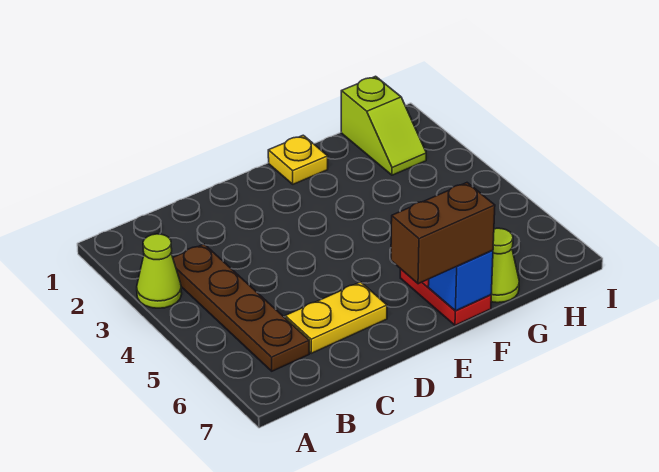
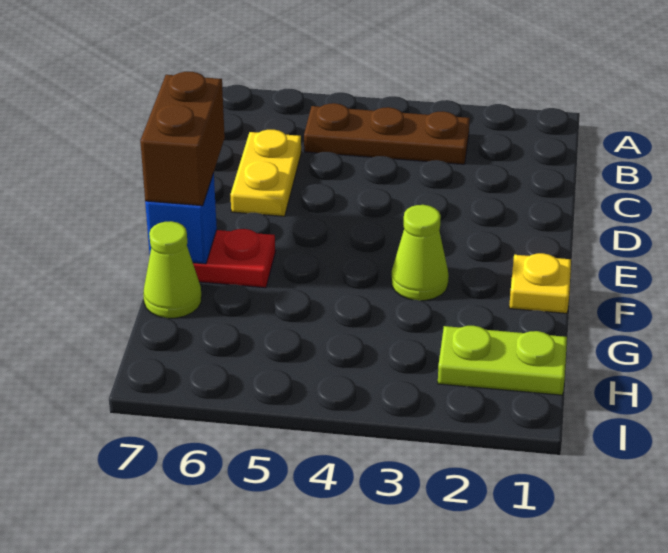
lime cone A3 level 1 -> lime cone F3 level 1
brown plate B3:B6 level 1 -> brown plate B3:B5 level 1
lime slope H1:H2 level 1 top 1 -> lime plate H1:H2 level 1

